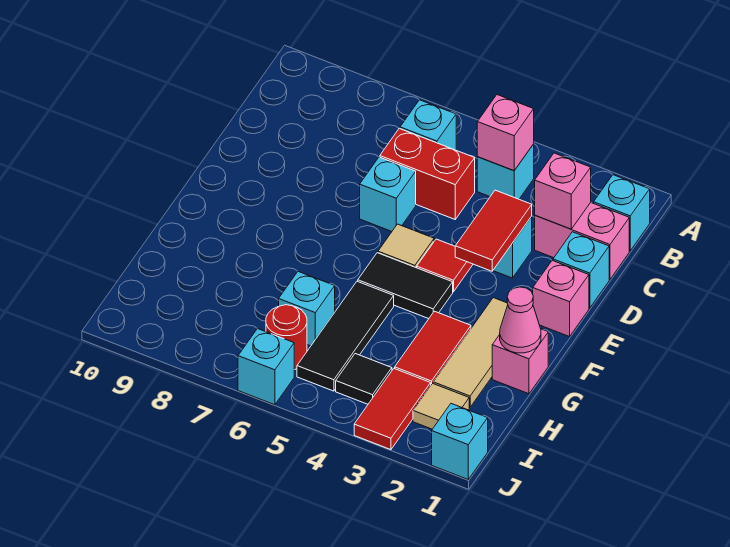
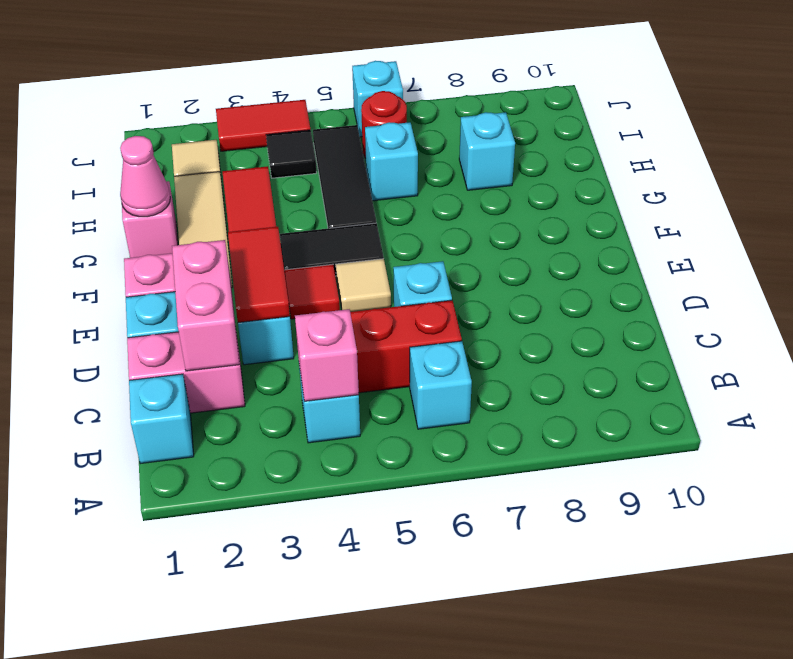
pink brick C2 level 2 -> pink brick C2:D2 level 2
red tile I3:J3 level 1 -> red tile J3:J4 level 1
cyan brick J1 level 1 -> cyan brick H8 level 1

